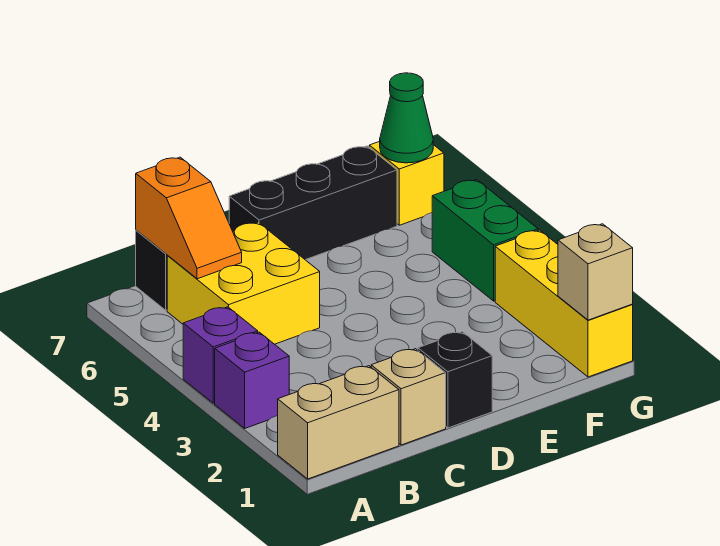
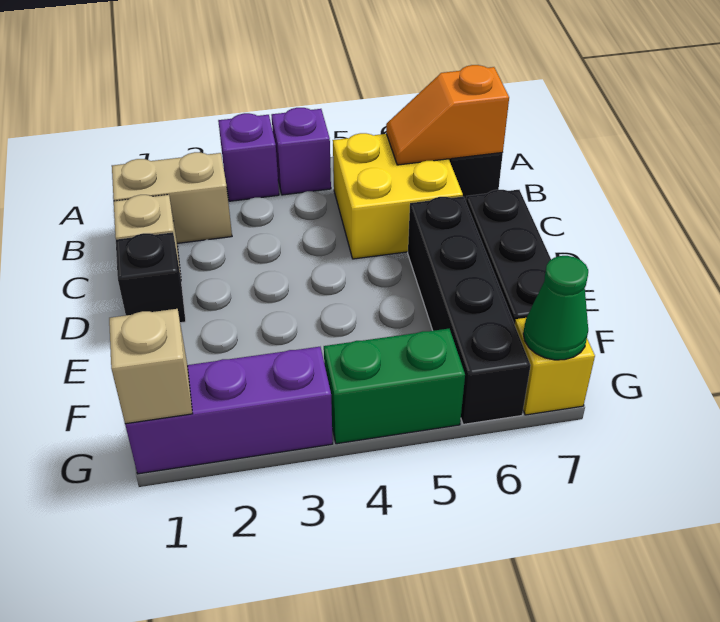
tan brick A1:B1 level 1 -> tan brick B1:B2 level 1
none -> black brick D6:G6 level 1
yellow brick G1:G3 level 1 -> purple brick G1:G3 level 1

